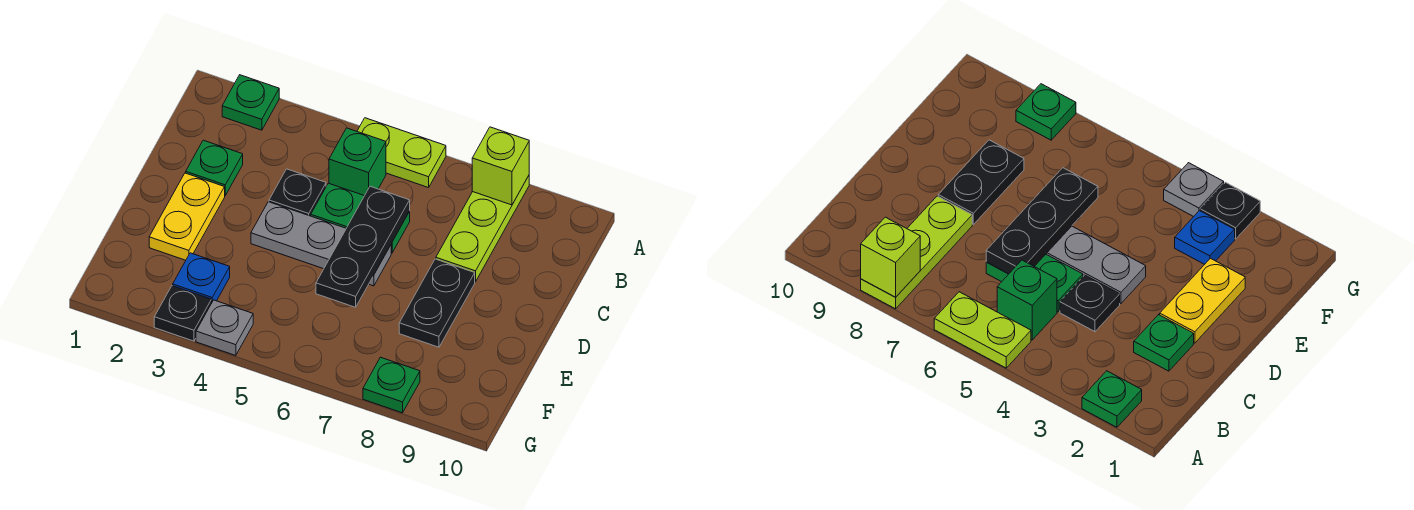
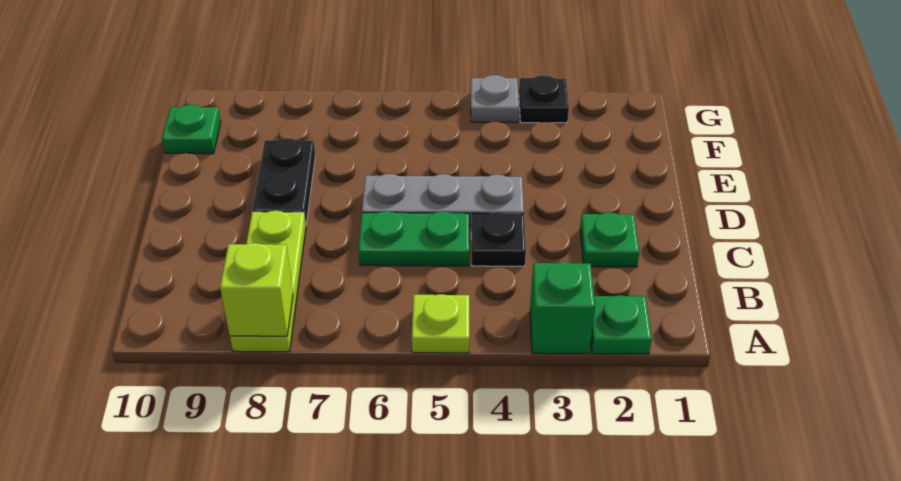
lime plate A5:A6 level 1 -> lime plate A5 level 1
green brick B5 level 1 -> green brick A3 level 1
black plate C6:E6 level 2 -> none
yellow plate D2:E2 level 1 -> none
blue plate F3 level 1 -> none
green plate G8 level 1 -> green plate F10 level 1

